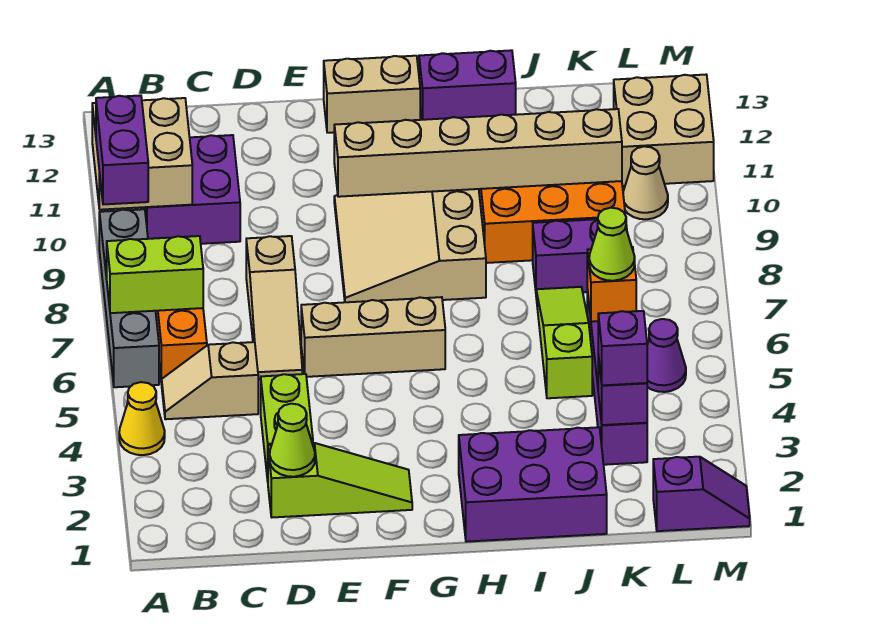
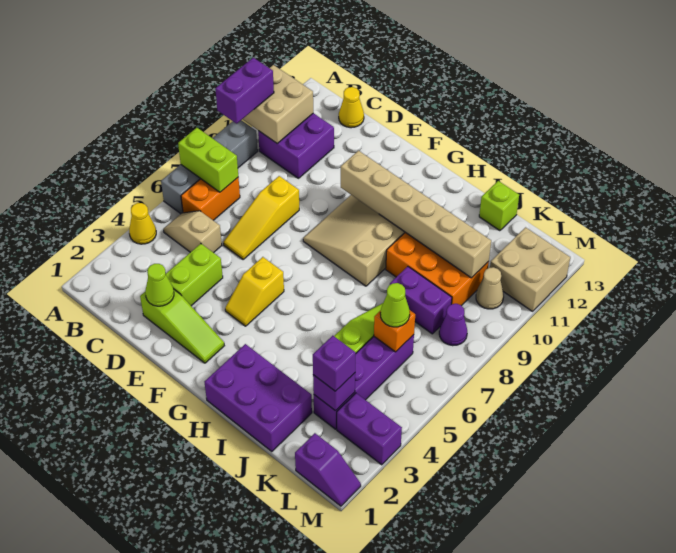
none -> yellow cone C13 level 1
tan slope D6:D8 level 1 top 8 -> yellow slope D6:D8 level 1 top 8
tan brick E6:G6 level 1 -> none
none -> yellow slope F4:F5 level 1 top 5
tan brick F13:G13 level 1 -> none
purple brick H13:I13 level 1 -> purple brick L3:M3 level 1
none -> lime brick J13 level 1
purple cone L5 level 1 -> purple cone L8 level 1

